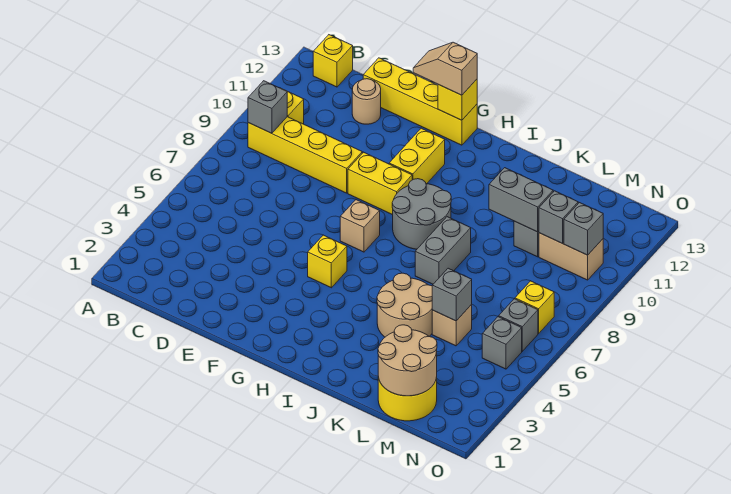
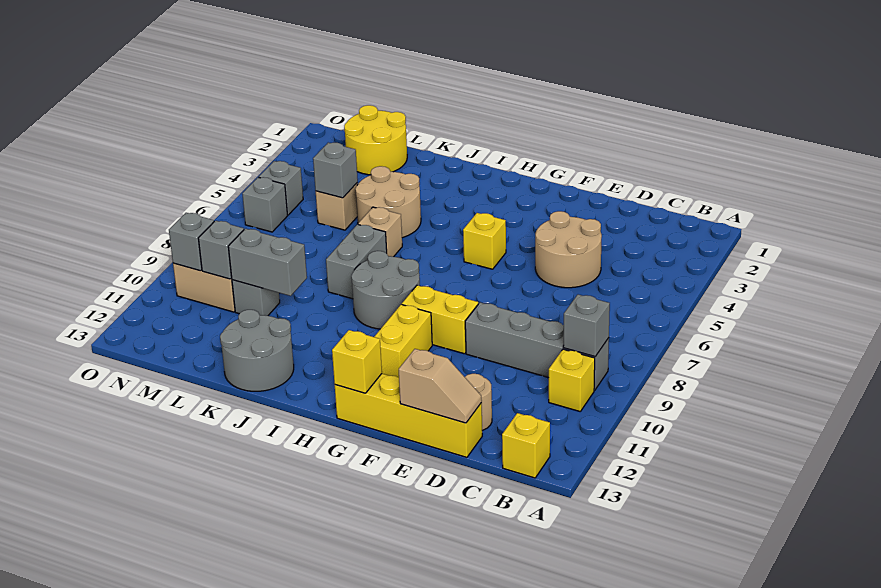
yellow brick B9:E9 level 1 -> grey brick B9:E9 level 1
tan slope F13:G13 level 3 top G -> tan slope D13:E13 level 2 top E
tan brick G7 level 1 -> tan brick J6 level 1
none -> grey round brick J12:K13 level 1
tan round brick L1:M2 level 2 -> tan round brick D4:E5 level 1
yellow brick N7 level 1 -> none

